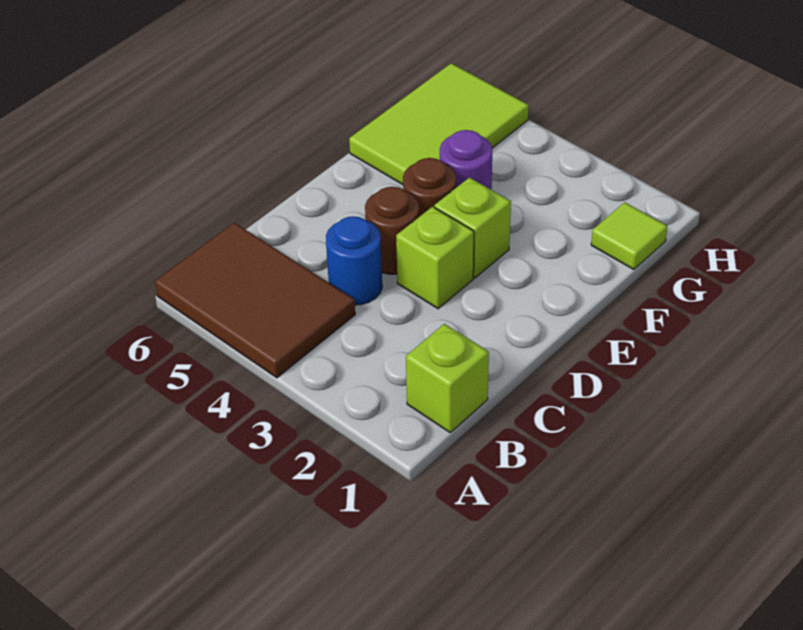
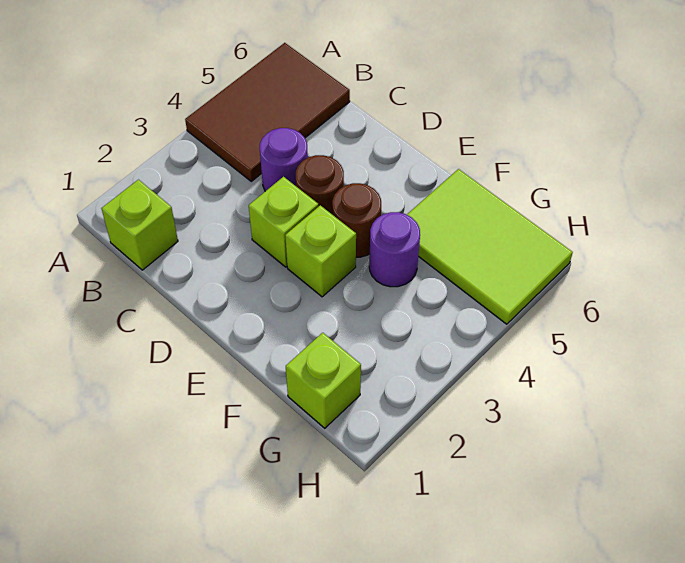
blue round brick C4 level 1 -> purple round brick C4 level 1
lime tile G1 level 1 -> lime brick G1 level 1

